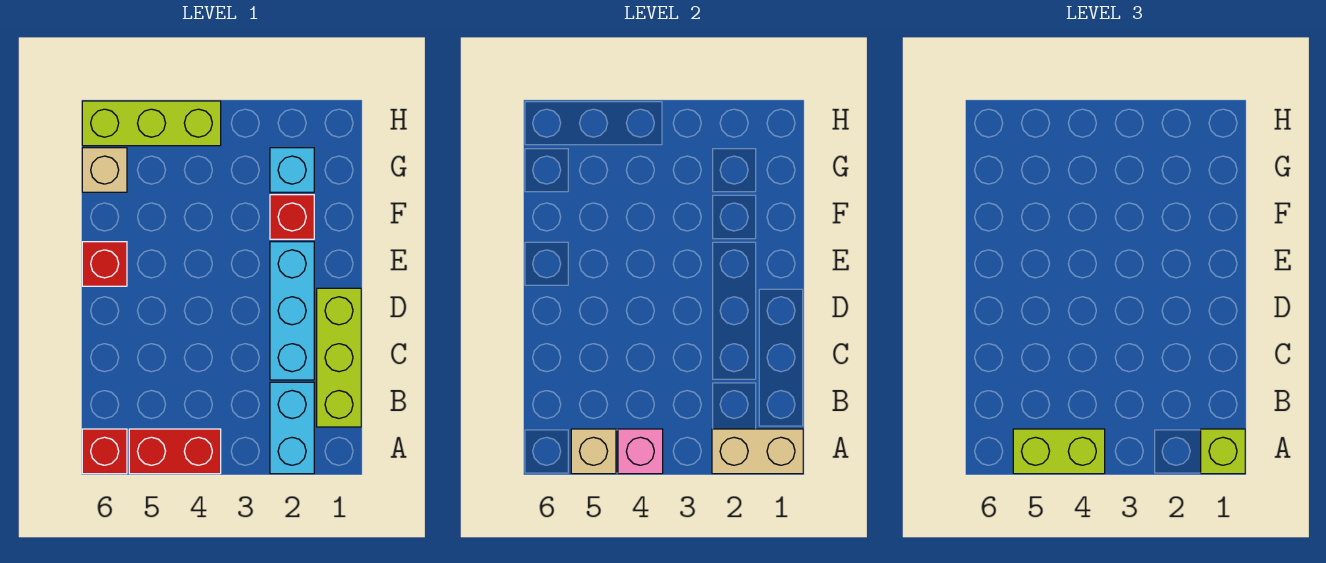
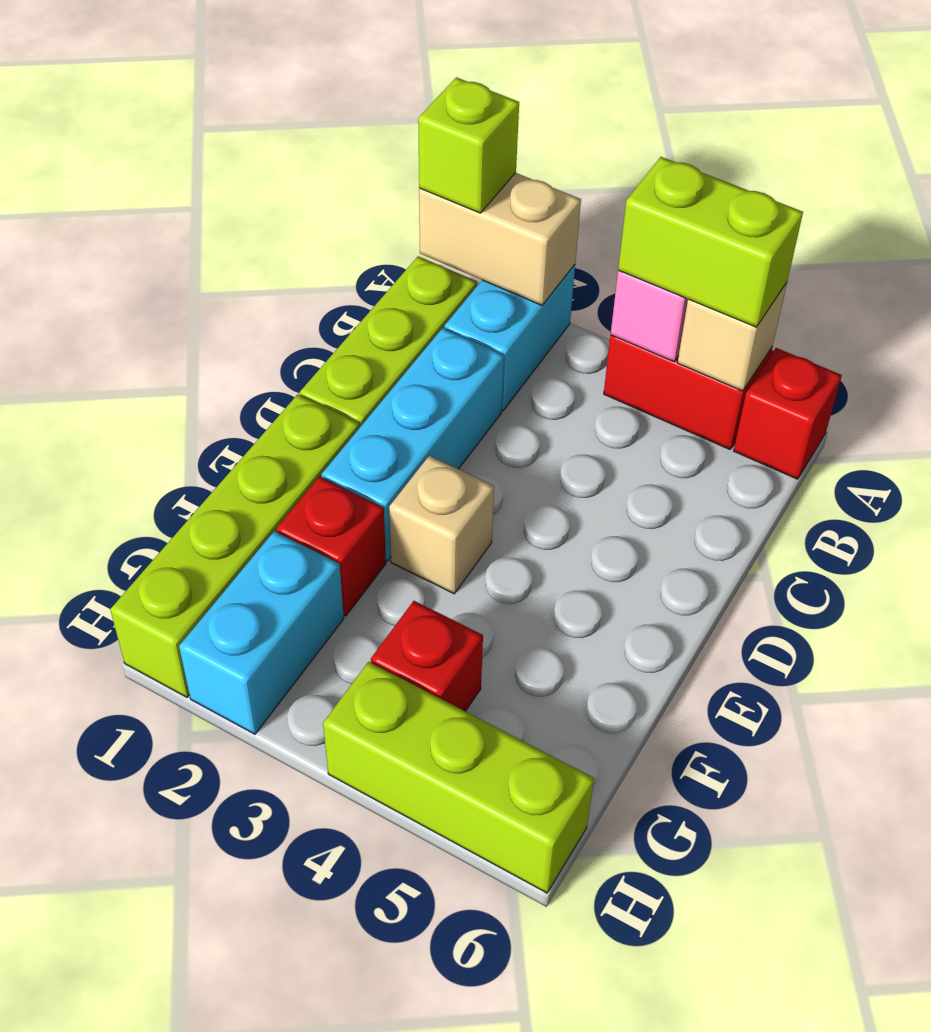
none -> lime brick E1:H1 level 1
red brick E6 level 1 -> red brick G4 level 1
cyan brick G2 level 1 -> cyan brick G2:H2 level 1
tan brick G6 level 1 -> tan brick E3 level 1

